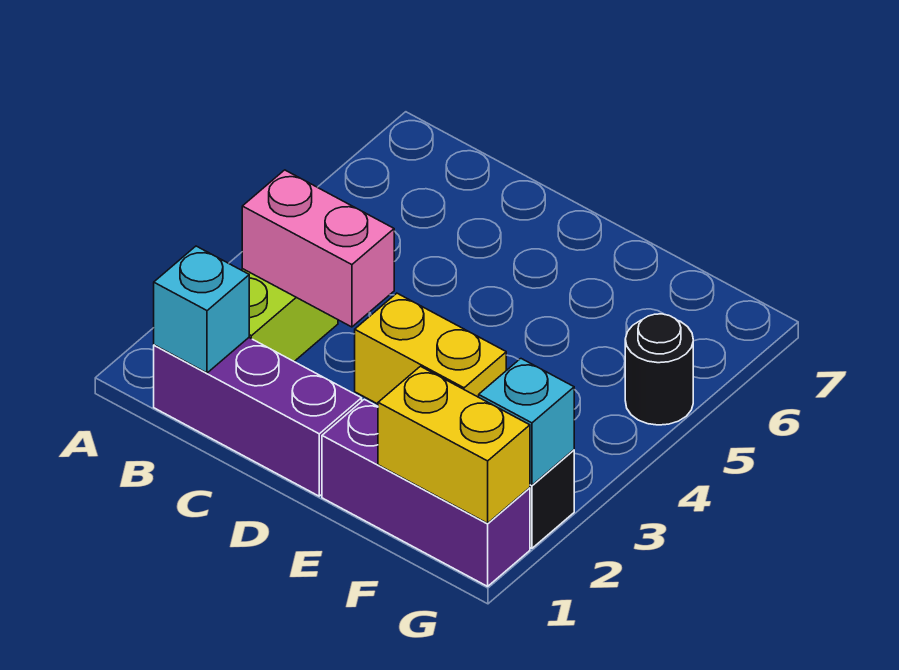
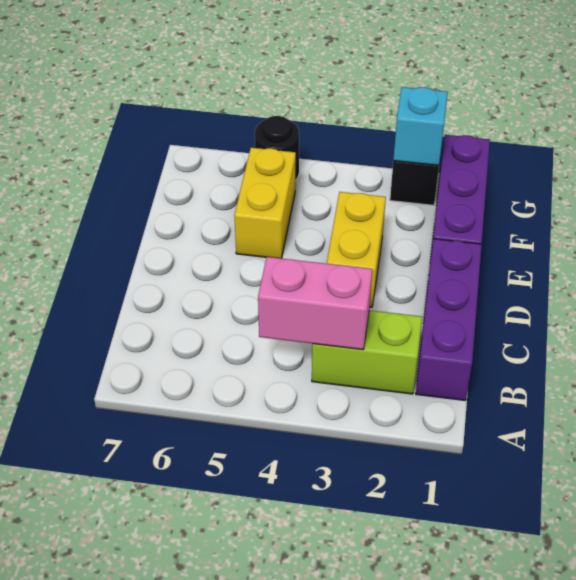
cyan brick B1 level 2 -> none
pink brick B3:C3 level 2 -> pink brick B3:B4 level 2
yellow brick F1:G1 level 2 -> yellow brick E5:F5 level 1

